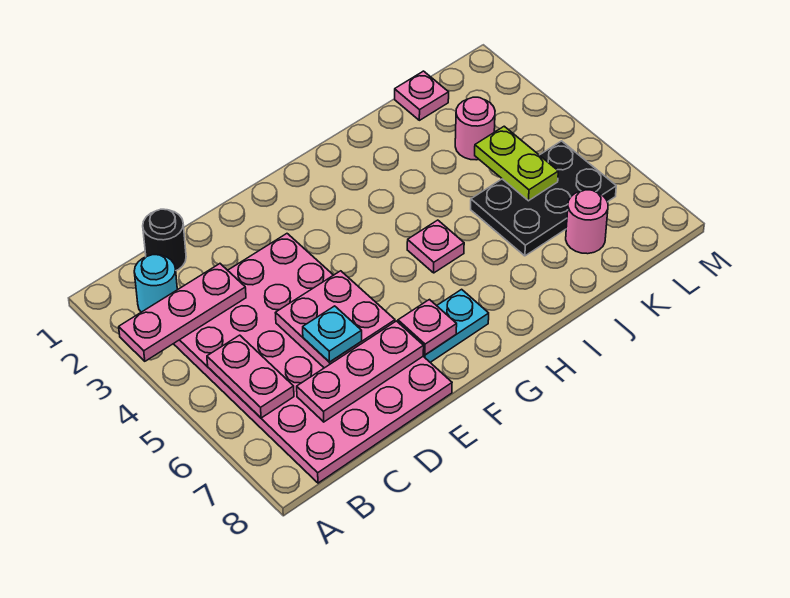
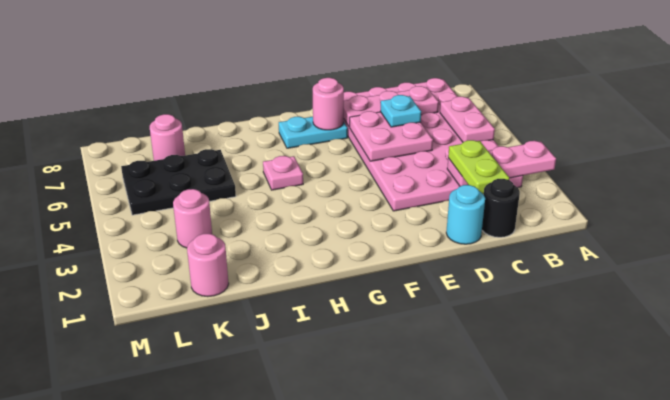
cyan round brick B2 level 1 -> cyan round brick D1 level 1
pink plate F7 level 2 -> pink round brick F7 level 2
pink plate K1 level 1 -> pink round brick K1 level 1
lime plate K4:K5 level 2 -> lime plate C2:C3 level 3

